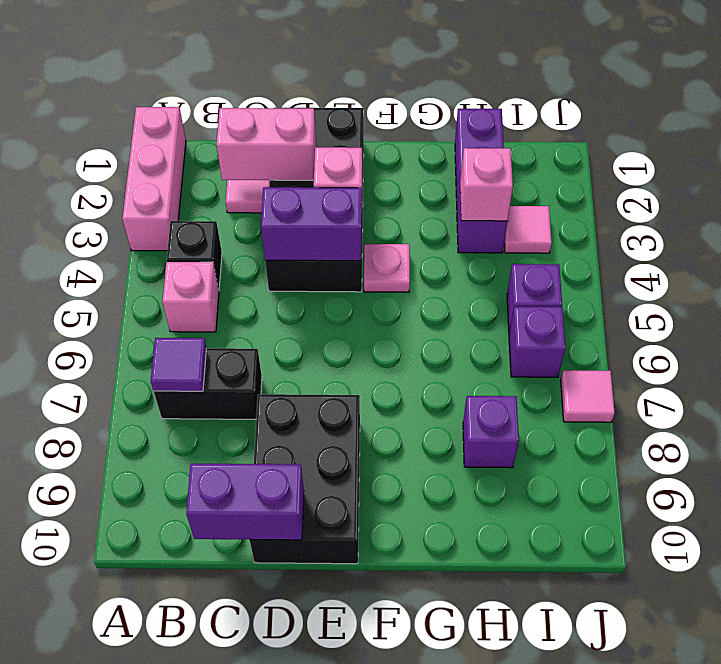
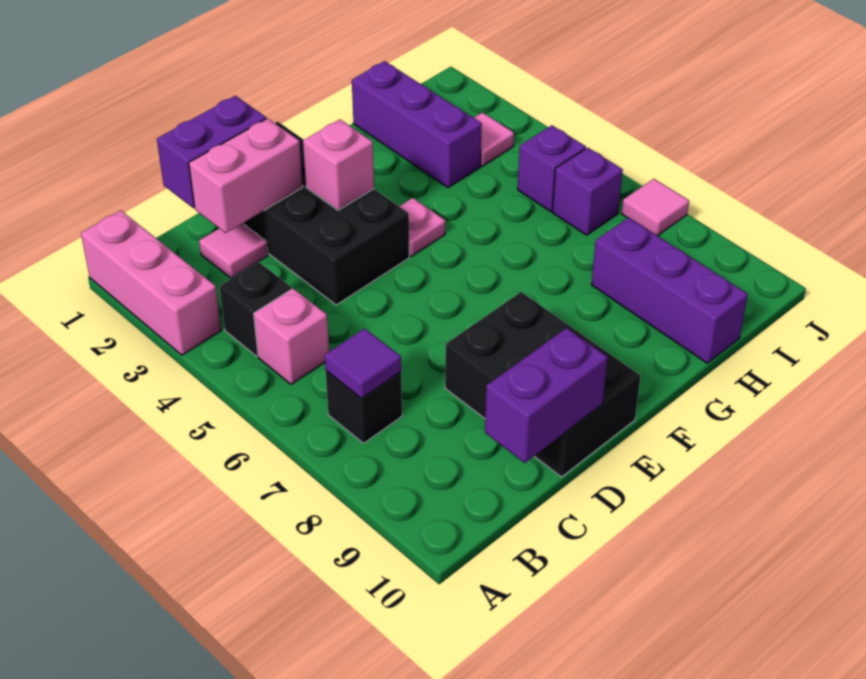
black brick B7:C7 level 1 -> black brick B7 level 1
purple brick D4:E4 level 2 -> purple brick C1:D1 level 2
pink brick H3 level 2 -> none
purple brick H8 level 1 -> purple brick H8:H10 level 1

